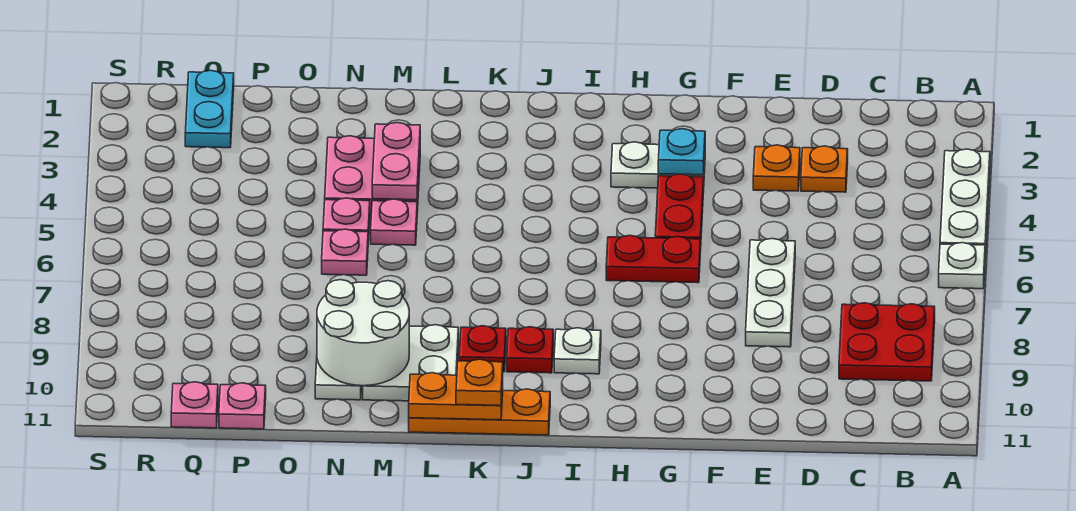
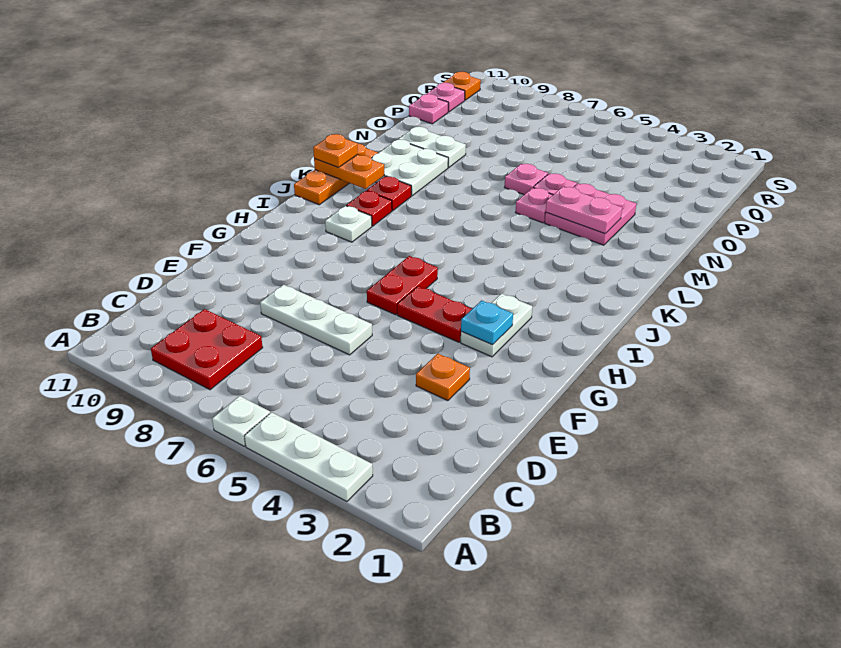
orange plate D3 level 1 -> orange plate R11 level 1
orange plate K11:L11 level 2 -> orange plate K10:K11 level 2
white round brick M9:N10 level 2 -> none
cyan plate Q1:Q2 level 1 -> none

